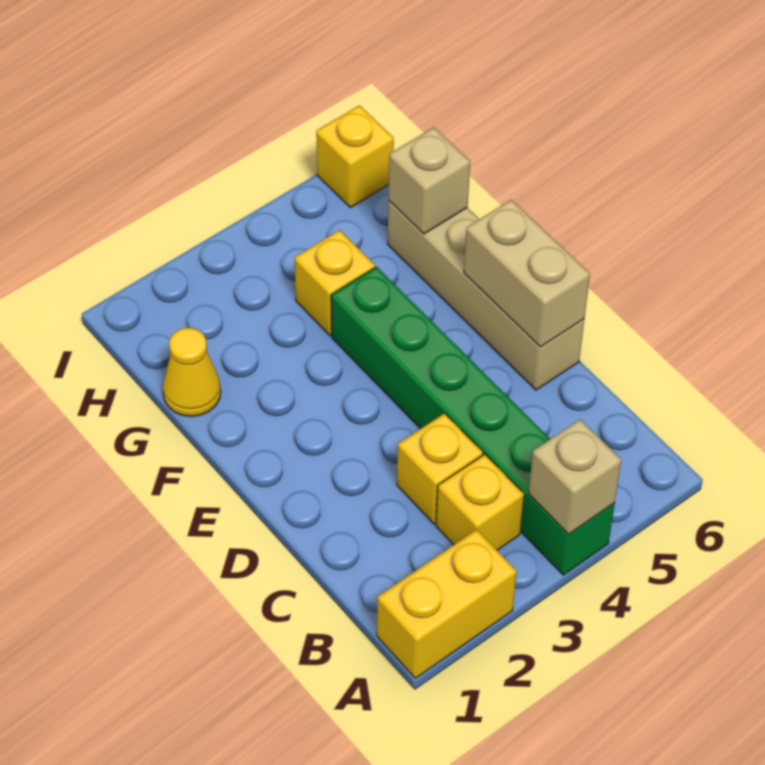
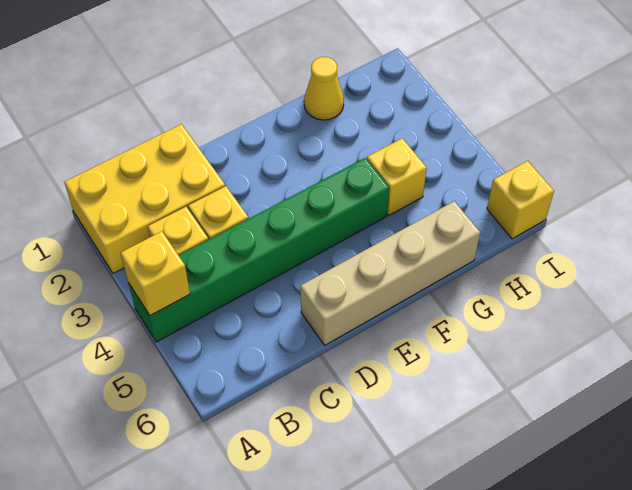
yellow brick A1:A2 level 1 -> yellow brick A1:C2 level 1
tan brick A4 level 2 -> yellow brick A4 level 2
tan brick D6:E6 level 2 -> none
tan brick G6 level 2 -> none

